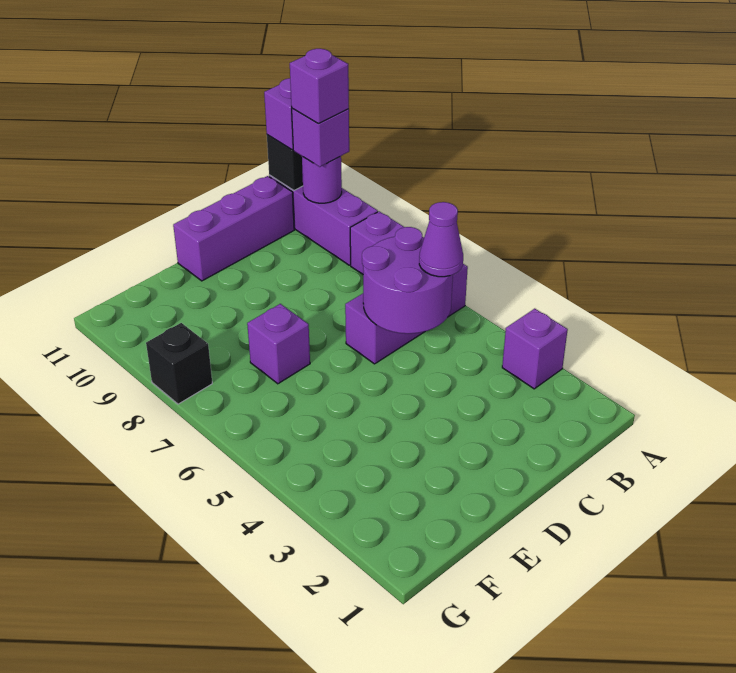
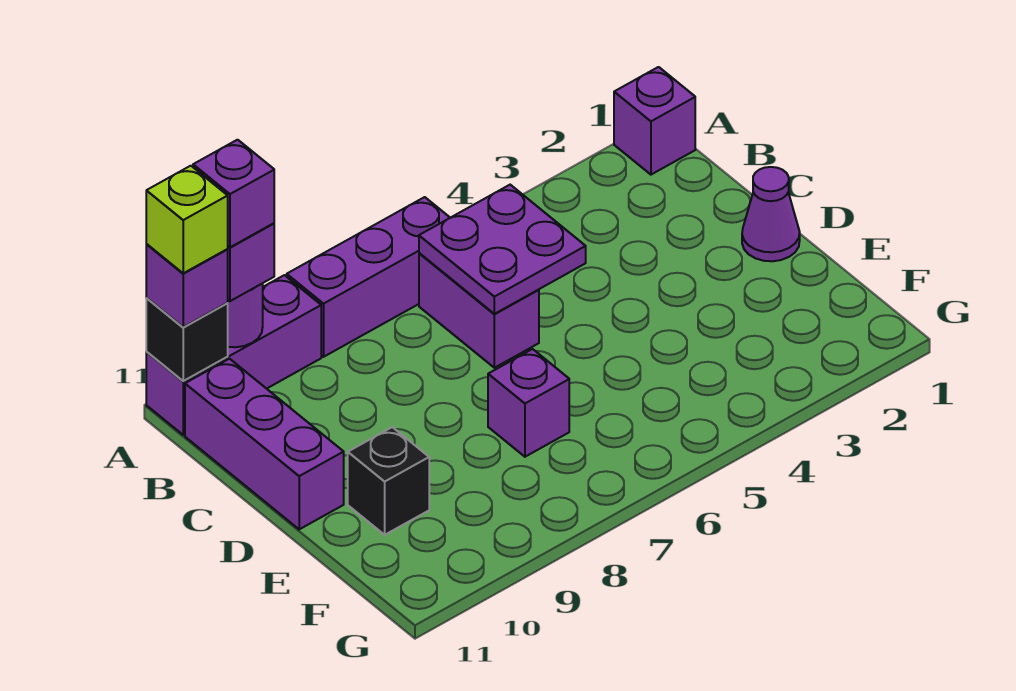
purple brick A3 level 1 -> purple brick A1 level 1
none -> lime brick A11 level 4
purple round brick B5:C6 level 2 -> purple plate B5:C6 level 2
purple cone B5 level 3 -> purple cone D1 level 1
black brick G8 level 1 -> black brick E10 level 1

